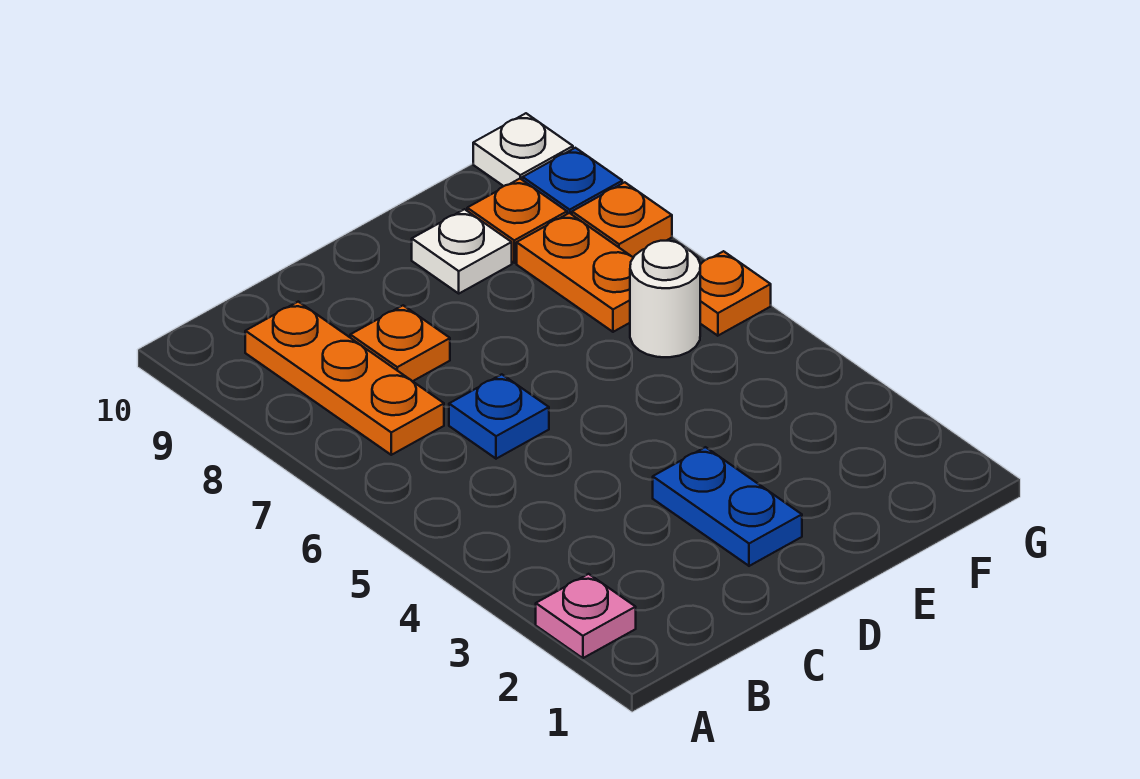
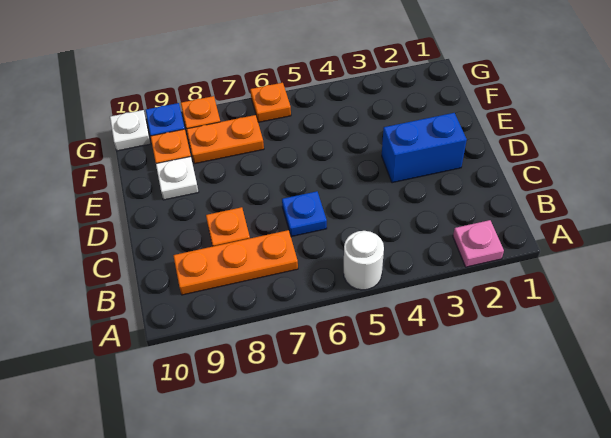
blue plate D2:D3 level 1 -> blue brick D2:D3 level 1
white round brick F6 level 1 -> white round brick A5 level 1

